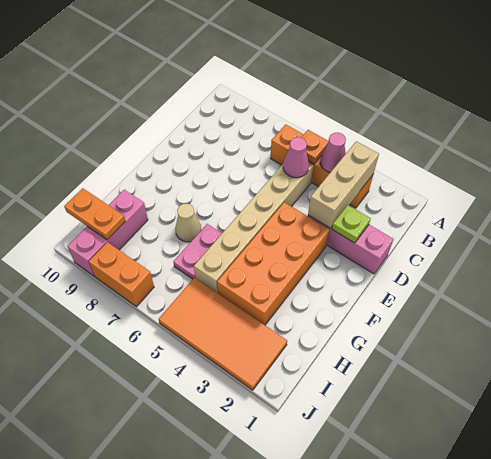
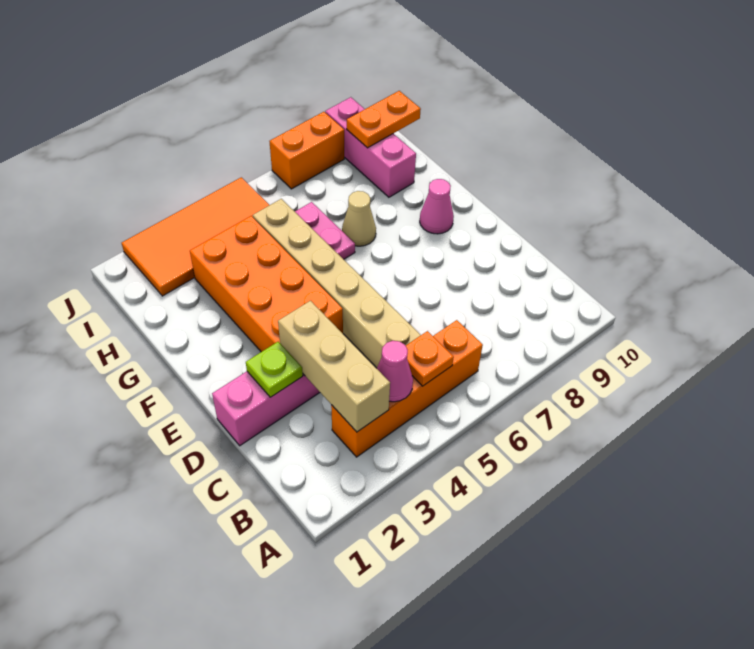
pink cone C5 level 2 -> pink cone F9 level 1

